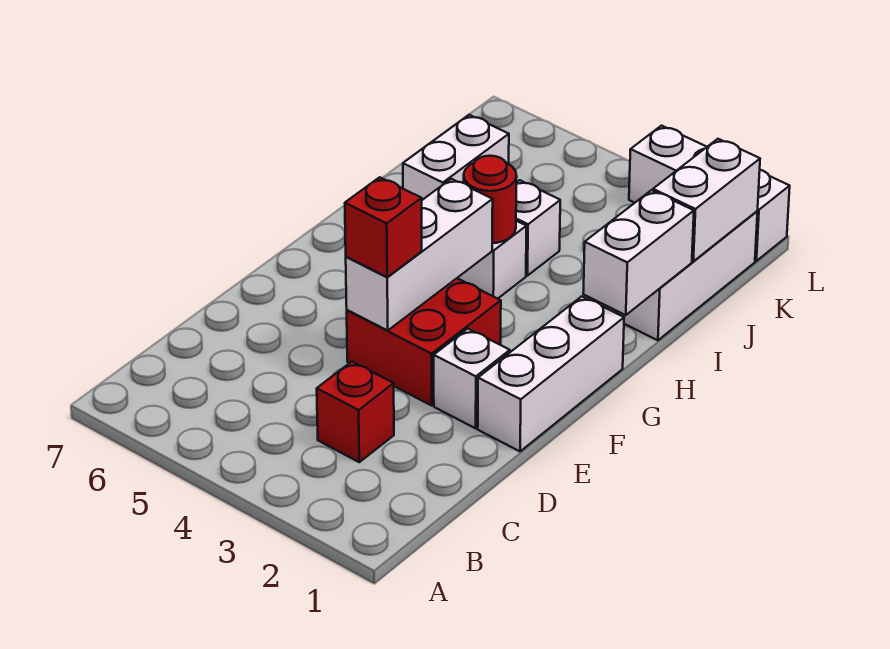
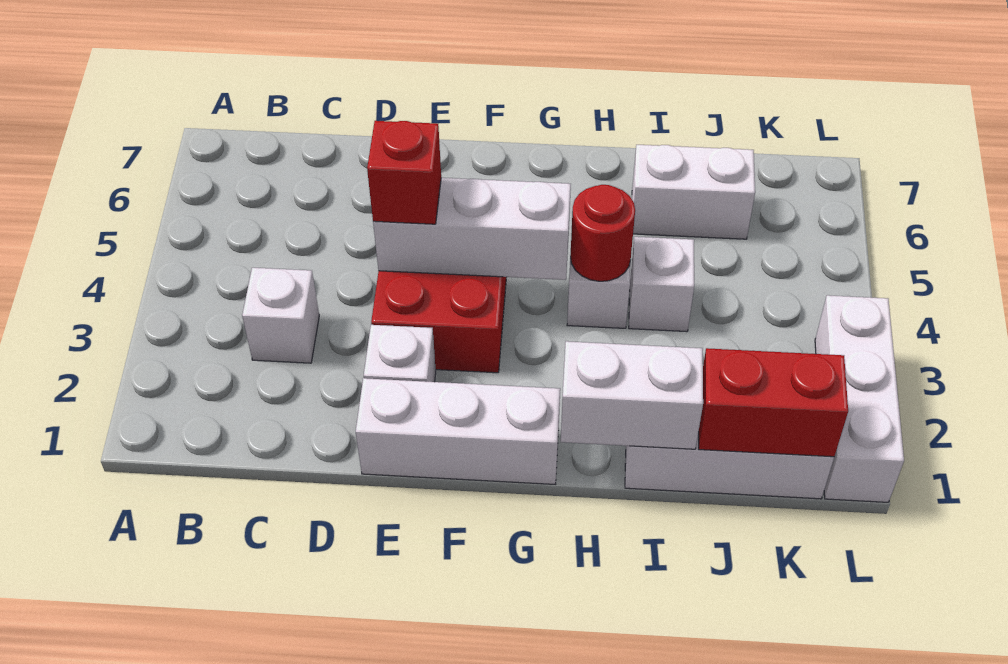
red brick C3 level 1 -> white brick C3 level 1
white brick J1:K1 level 2 -> red brick J1:K1 level 2

